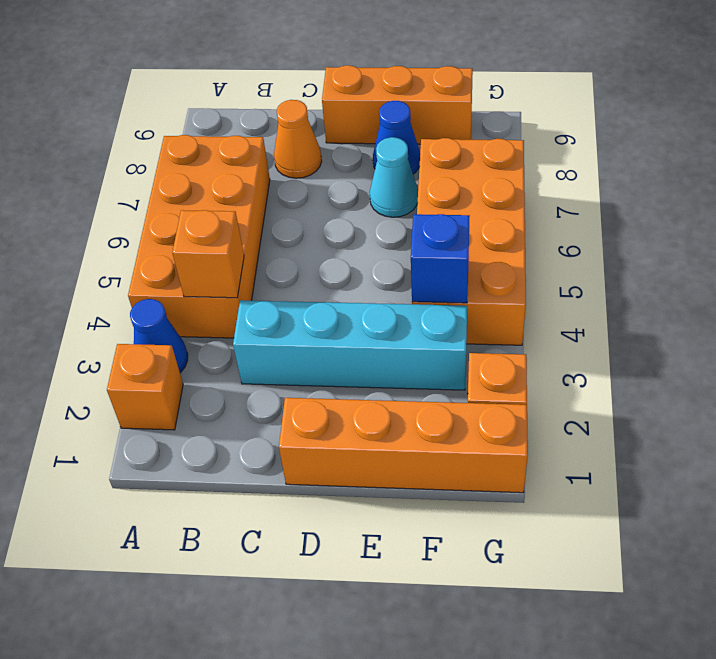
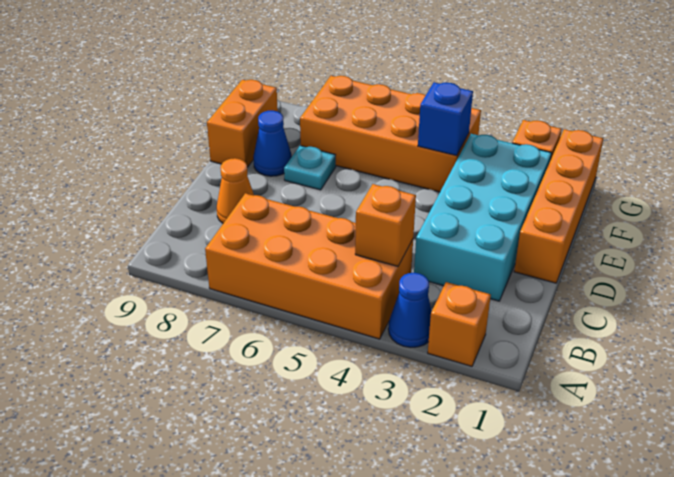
cyan brick C3:F3 level 1 -> cyan brick C2:F3 level 1
orange brick D9:F9 level 1 -> orange brick E9:F9 level 1
cyan cone E7 level 1 -> cyan plate E7 level 1

